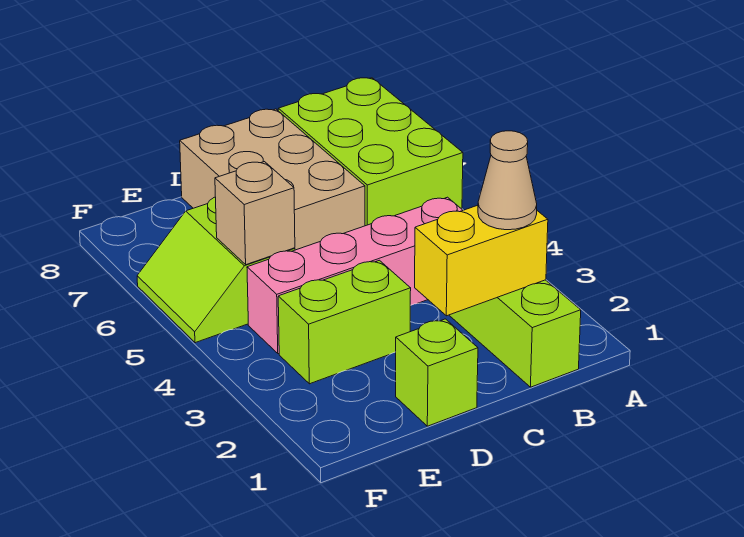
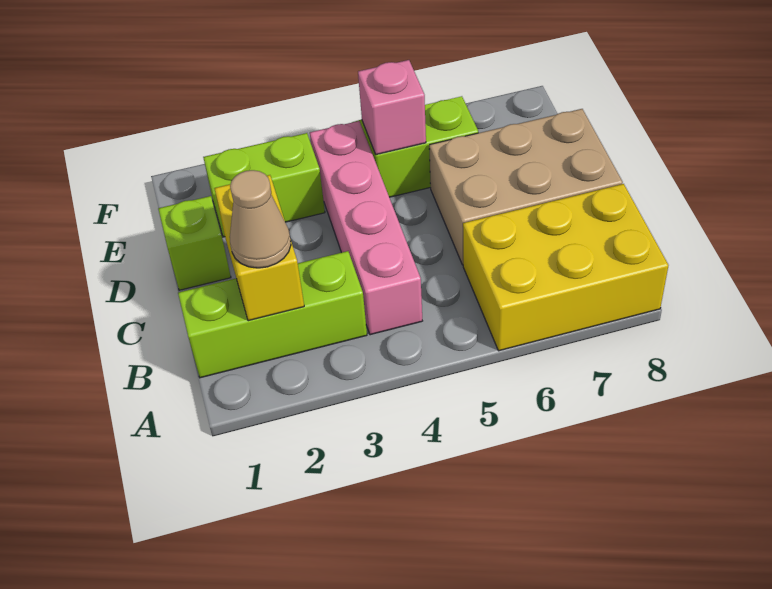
lime brick A6:B8 level 1 -> yellow brick A6:B8 level 1
lime brick D3:E3 level 1 -> lime brick E2:E3 level 1
tan brick E5 level 2 -> pink brick E5 level 2

